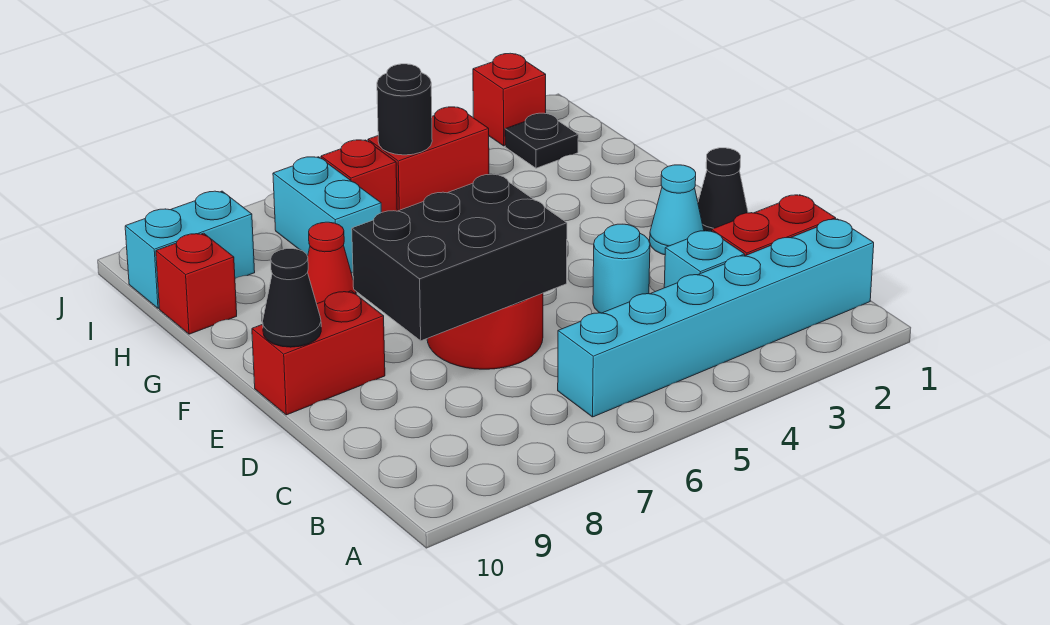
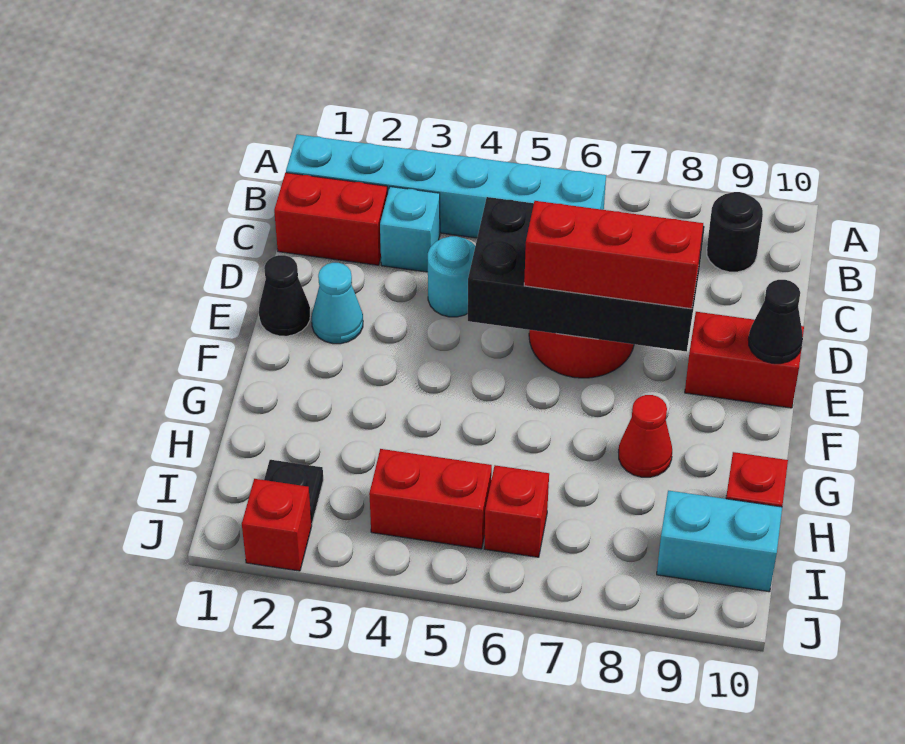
black brick D6:E8 level 2 -> black brick D5:E8 level 2
none -> red brick E6:E8 level 3
cyan brick H7:I7 level 1 -> none
black round brick I5 level 2 -> black round brick B9 level 1

